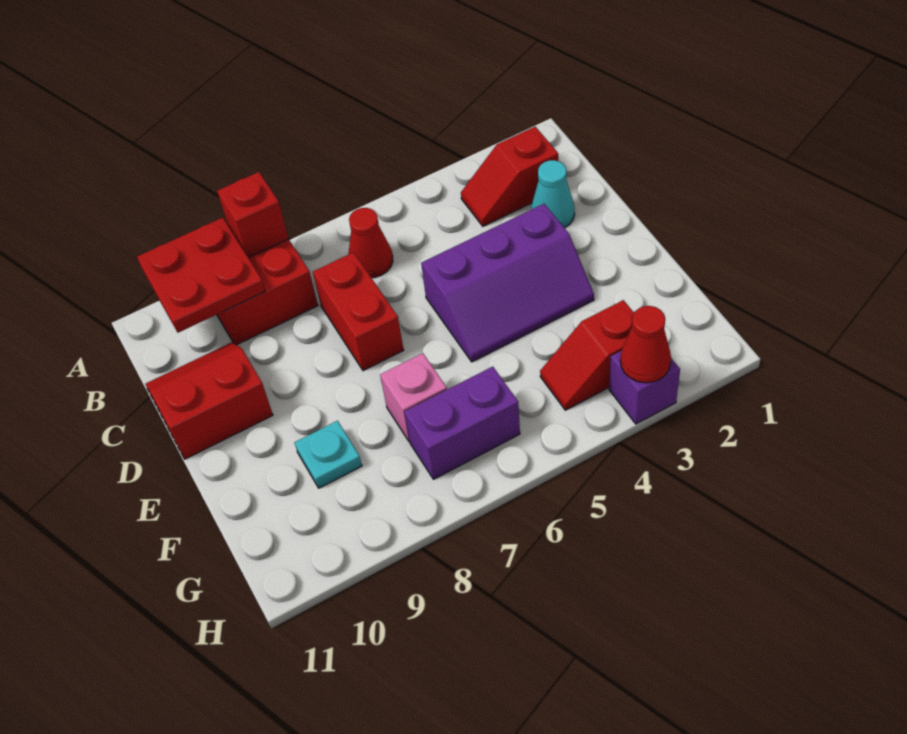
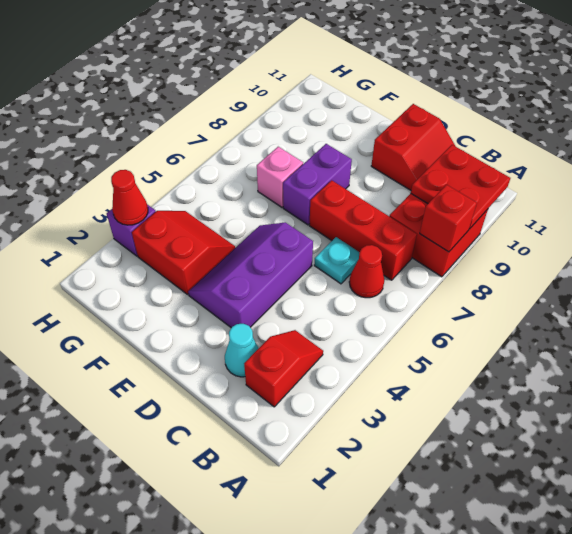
red brick C7:D7 level 1 -> red brick B7:D7 level 1
cyan plate F9 level 1 -> cyan plate C6 level 1
red slope G3:G4 level 1 top 3 -> red slope F3:G4 level 1 top 3
purple brick G6:G7 level 1 -> purple brick E7:E8 level 1

